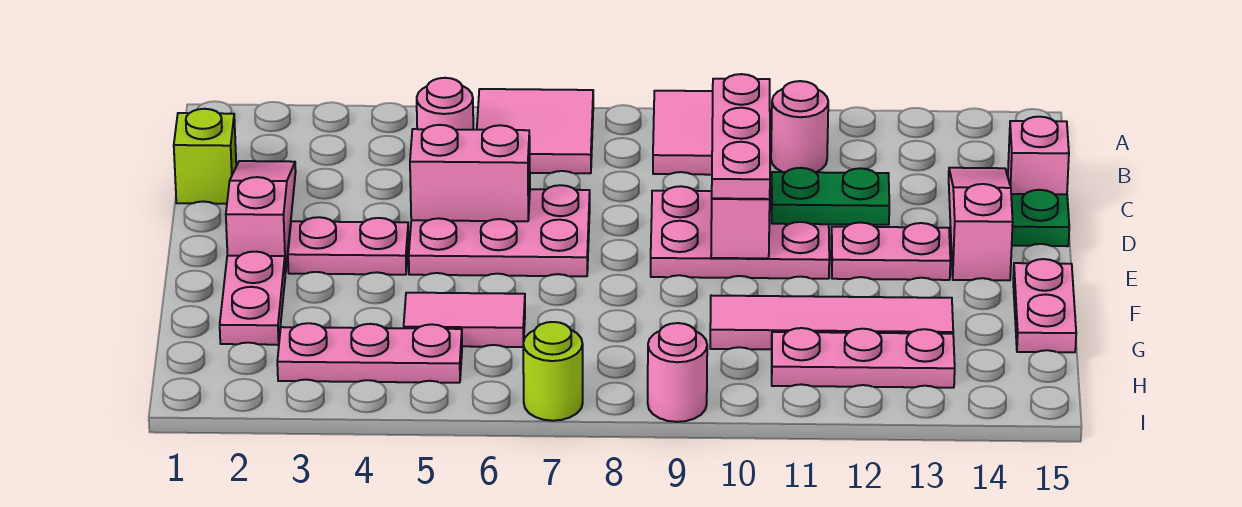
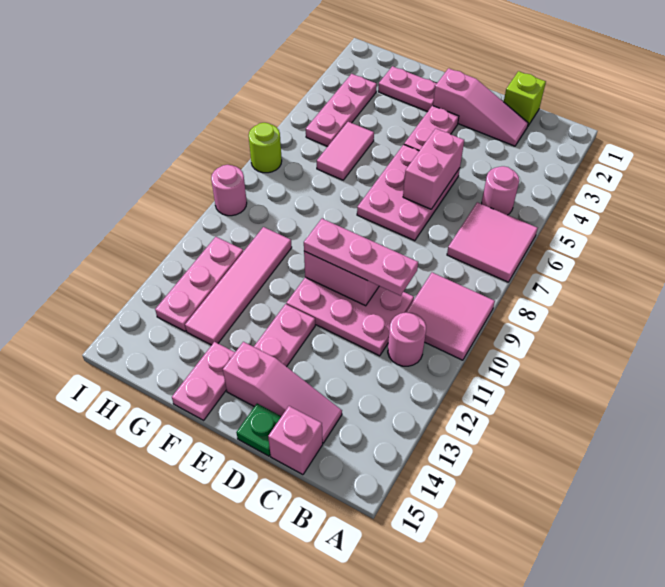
pink plate D9:E11 level 1 -> pink plate C10:E11 level 1
green plate D11:D12 level 2 -> none
pink plate F15:G15 level 1 -> pink plate F14:F15 level 1

